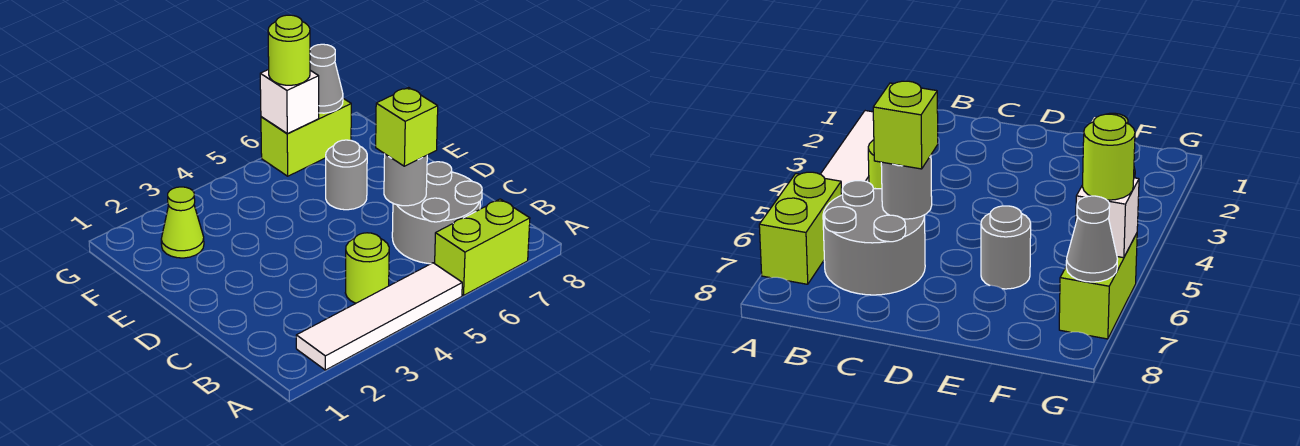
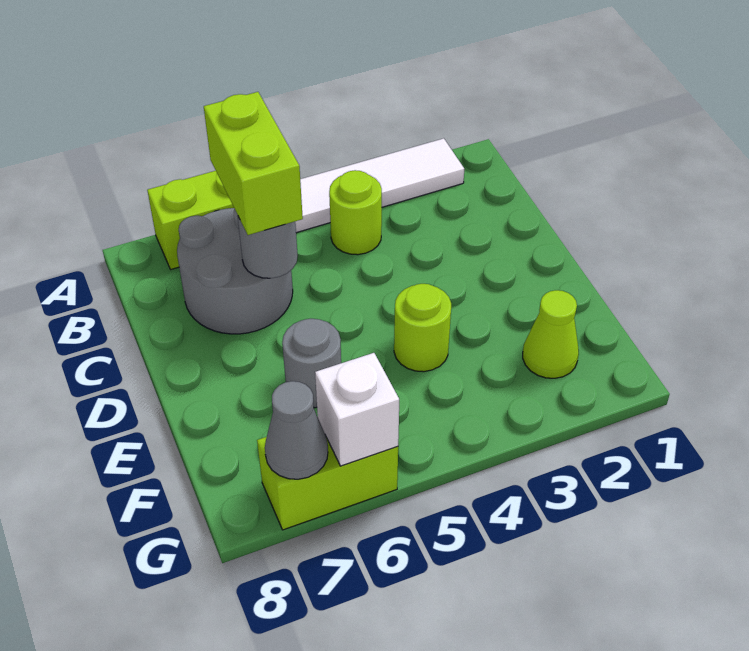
lime brick C6 level 3 -> lime brick B6:C6 level 3
lime round brick G6 level 3 -> lime round brick E4 level 1

